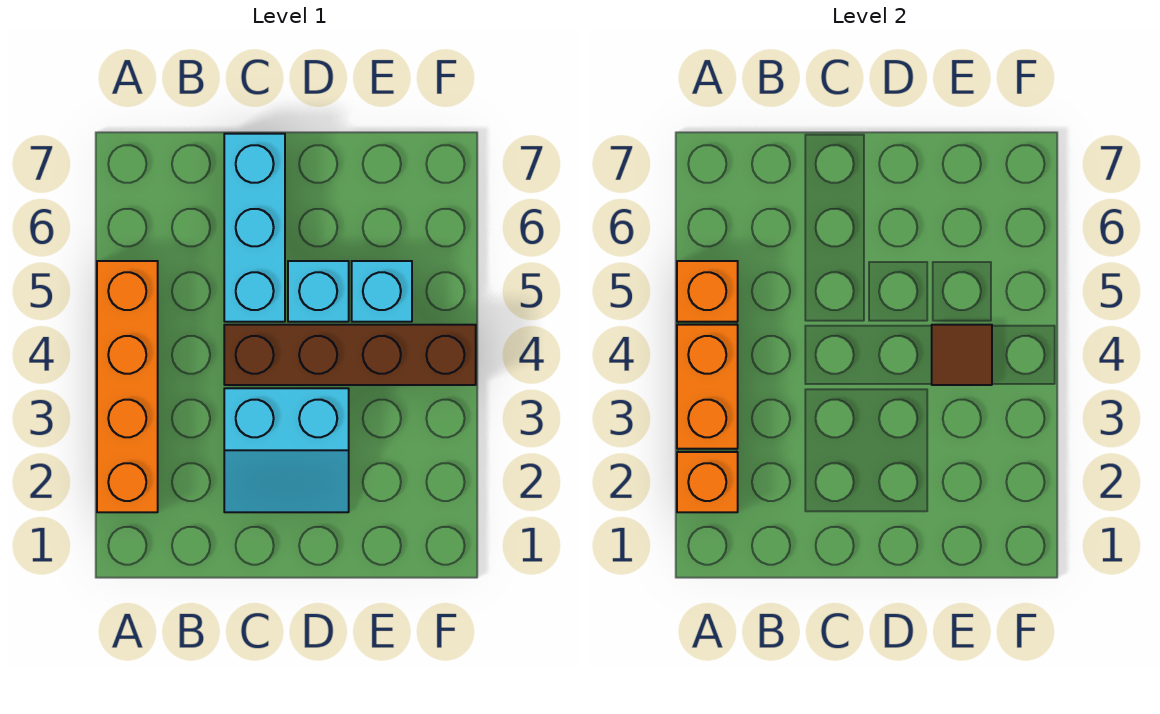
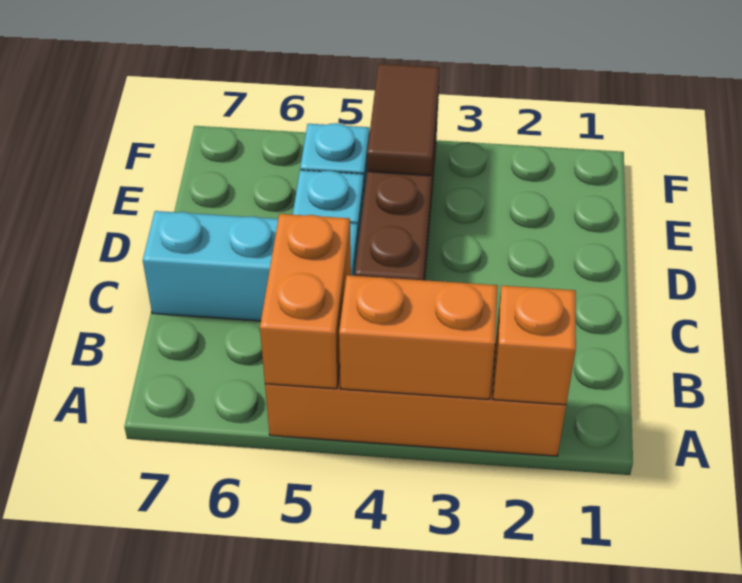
orange brick A5 level 2 -> orange brick A5:B5 level 2
cyan slope C2:D3 level 1 top 3 -> none
brown tile E4 level 2 -> brown tile E4:F4 level 2

